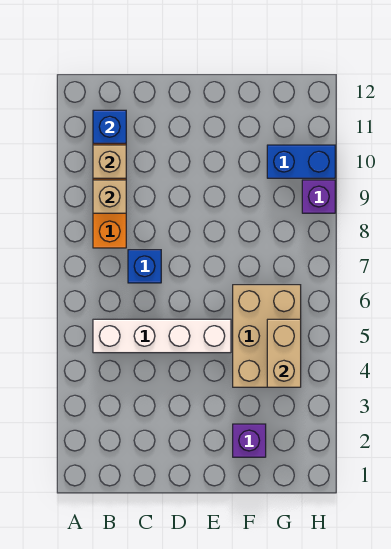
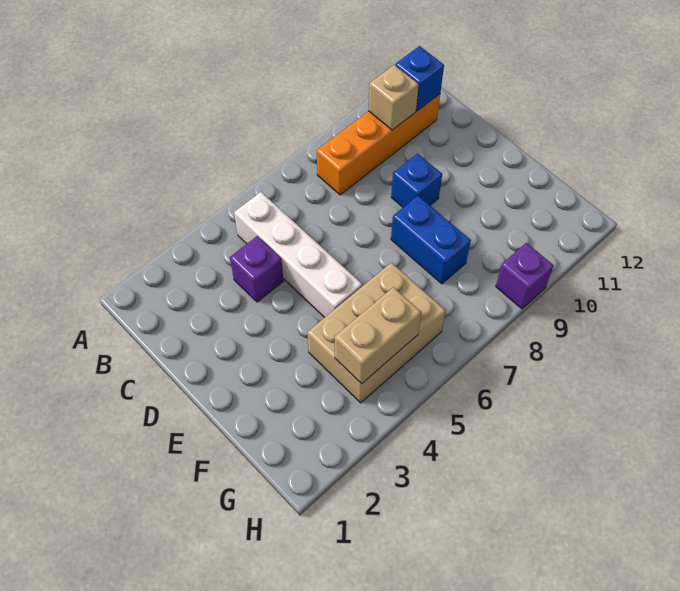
tan brick B9 level 2 -> none
blue brick C7 level 1 -> blue brick D9 level 1
purple brick F2 level 1 -> purple brick C4 level 1
blue brick G10:H10 level 1 -> blue brick E8:F8 level 1

